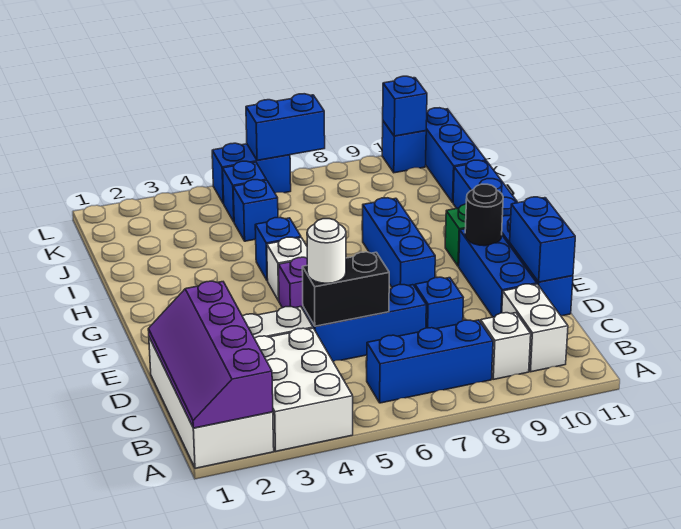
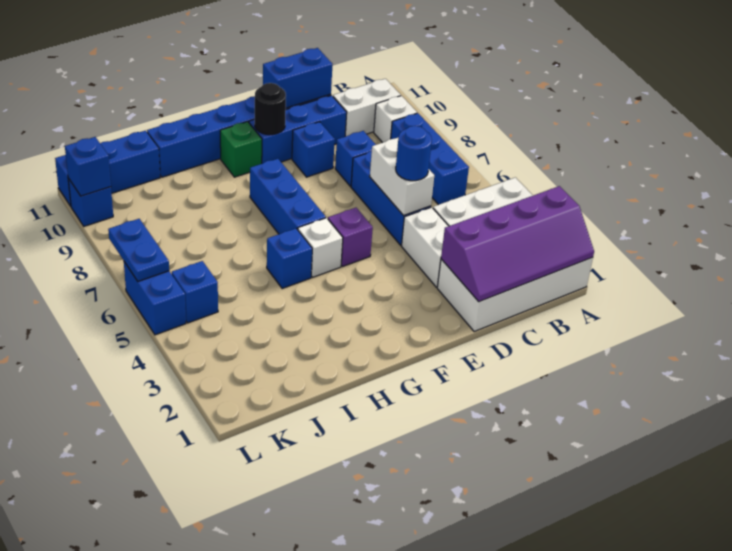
black brick D5:D6 level 2 -> white brick D5:D6 level 2
white round brick D5 level 3 -> blue round brick D5 level 3
blue brick F8:H8 level 1 -> blue brick G6:G8 level 1
blue brick J5 level 1 -> blue brick E9 level 1
blue brick L6:L7 level 2 -> blue plate L6:L7 level 2

